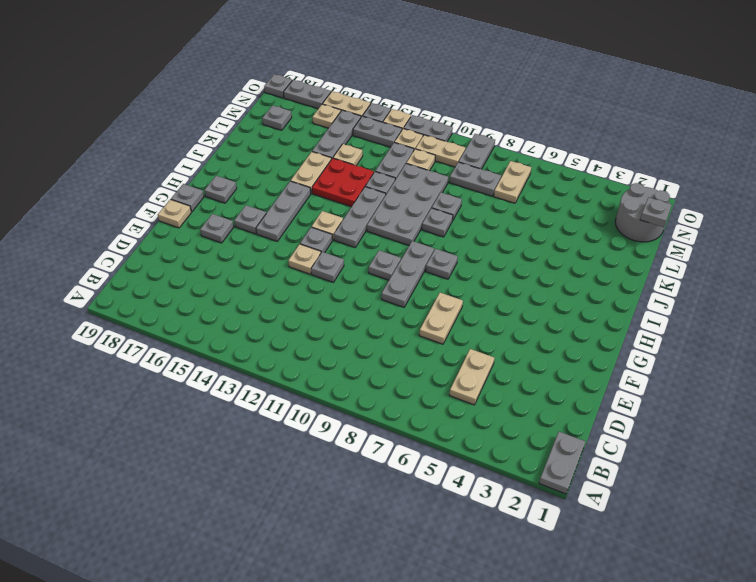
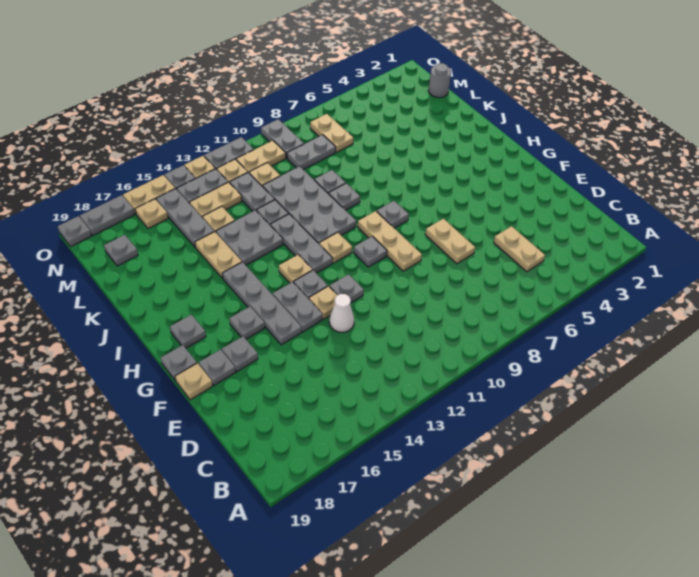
grey plate A1:B1 level 1 -> grey plate F14:G14 level 1
none -> white cone E13 level 1
grey plate F9:H9 level 1 -> tan plate F9:H9 level 1
grey plate G15:I15 level 1 -> grey plate F15:I15 level 1
none -> tan plate H11 level 1
red plate J13:K14 level 1 -> grey plate J13:K14 level 1
grey round brick M1:N2 level 1 -> grey round brick M1 level 1
grey plate M1 level 2 -> grey plate F18 level 1
none -> tan plate M13:M14 level 1

